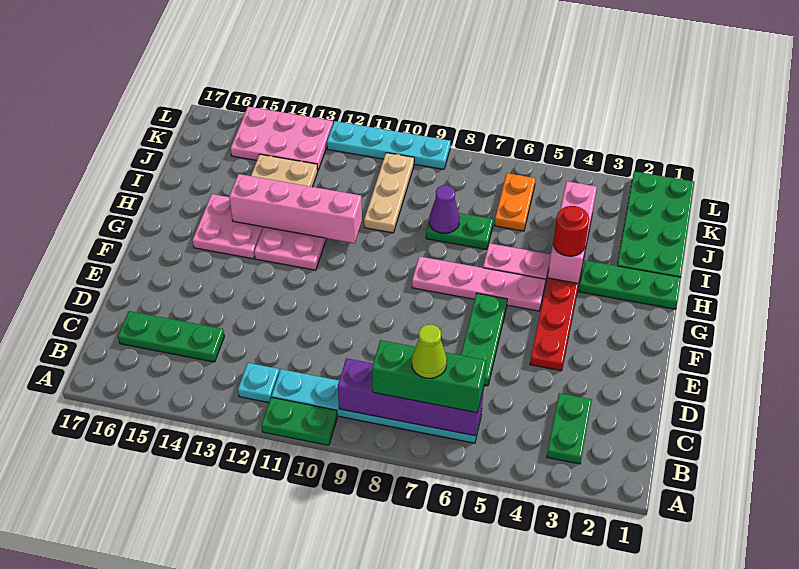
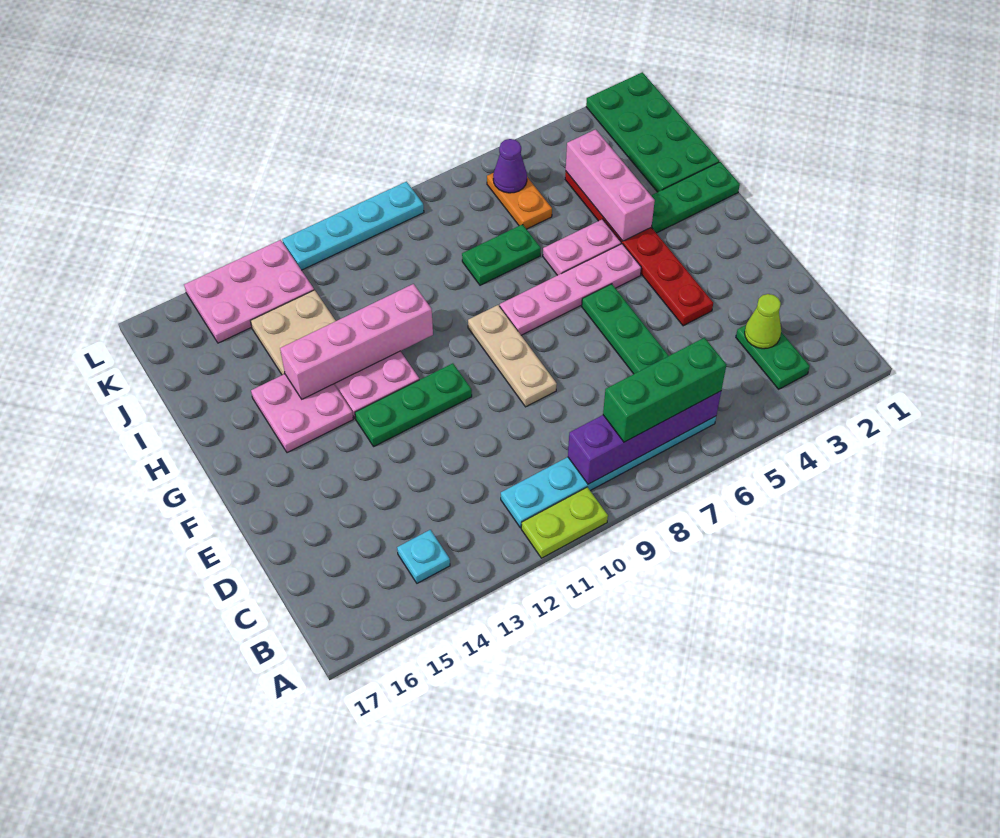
green plate A10:A11 level 1 -> lime plate A10:A11 level 1
lime cone B7 level 4 -> lime cone C3 level 2
cyan plate B12 level 1 -> cyan plate B14 level 1
green plate C14:C16 level 1 -> green plate F11:F13 level 1
red round brick H4 level 3 -> none
purple cone I8 level 2 -> purple cone K6 level 2
tan plate I10:K10 level 1 -> tan plate E9:G9 level 1

